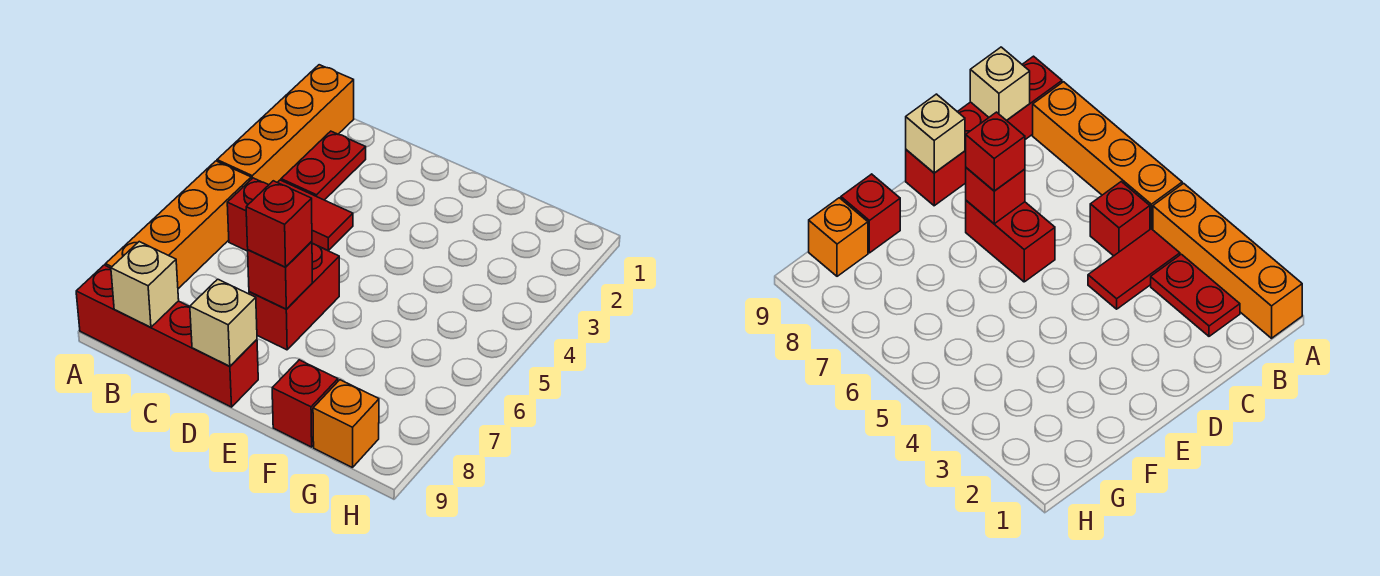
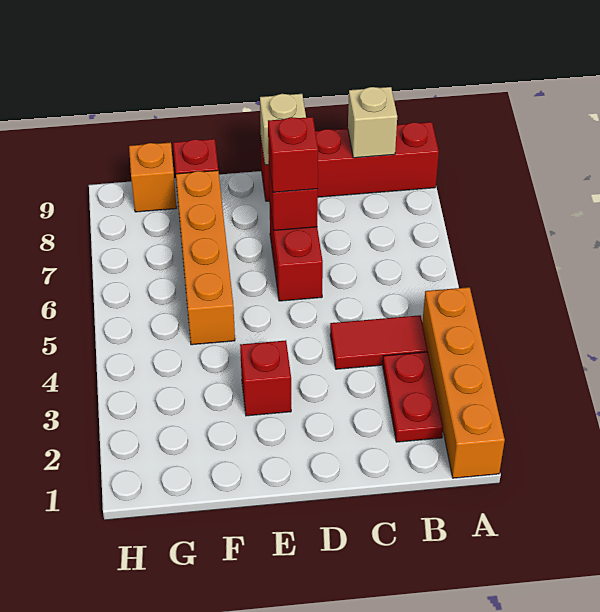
orange brick A5:A8 level 1 -> orange brick F5:F8 level 1
red brick B5 level 1 -> red brick E3 level 1

